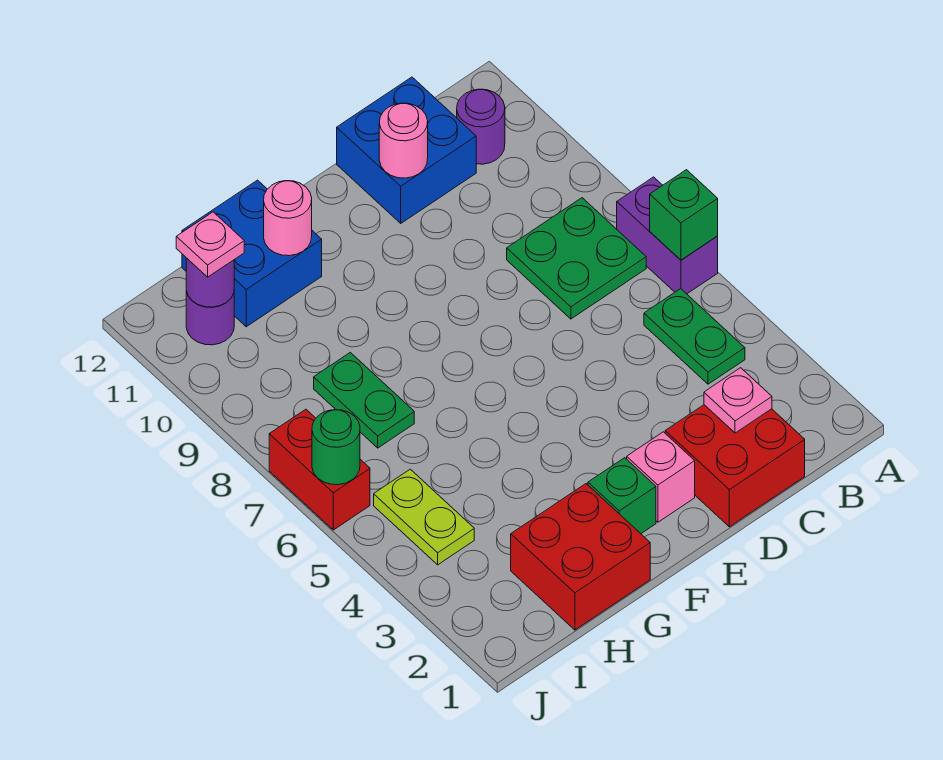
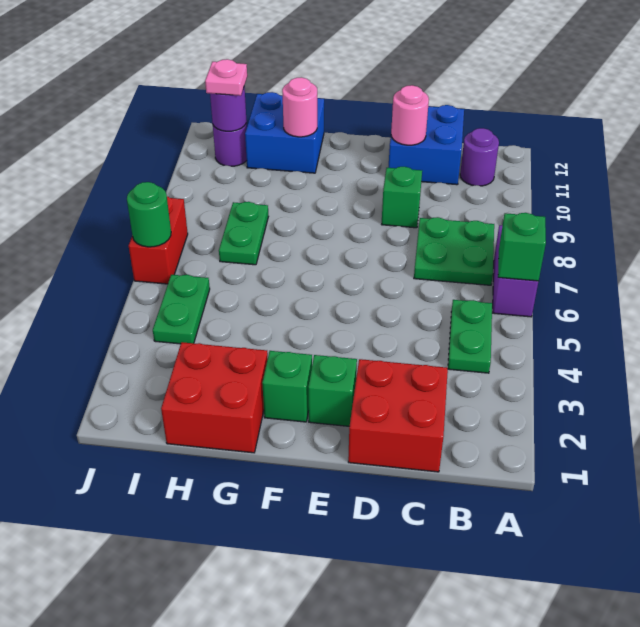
pink plate C2 level 2 -> none
none -> green brick D9 level 1
pink brick E2 level 1 -> green brick E2 level 1
lime plate I4:I5 level 1 -> green plate I4:I5 level 1

